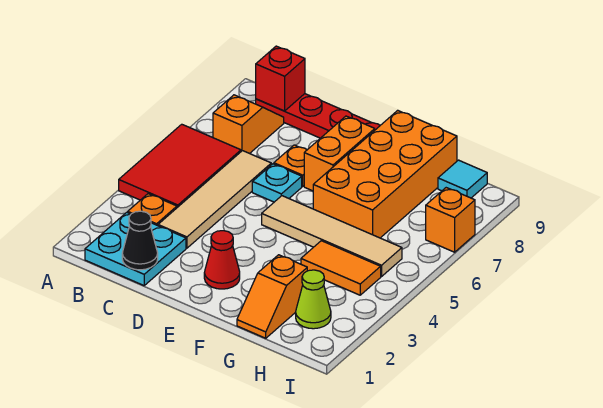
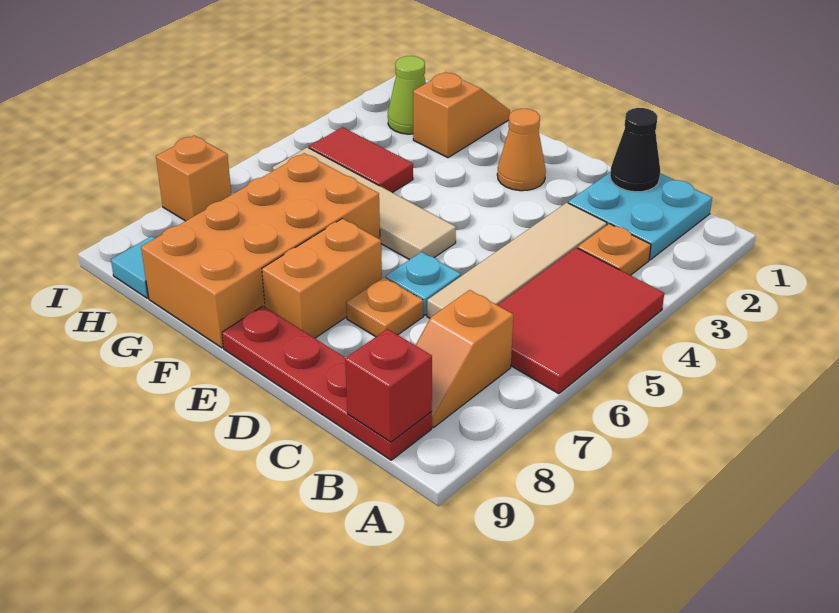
red cone E2 level 1 -> orange cone E2 level 1
orange tile G4:H4 level 1 -> red tile G4:H4 level 1

